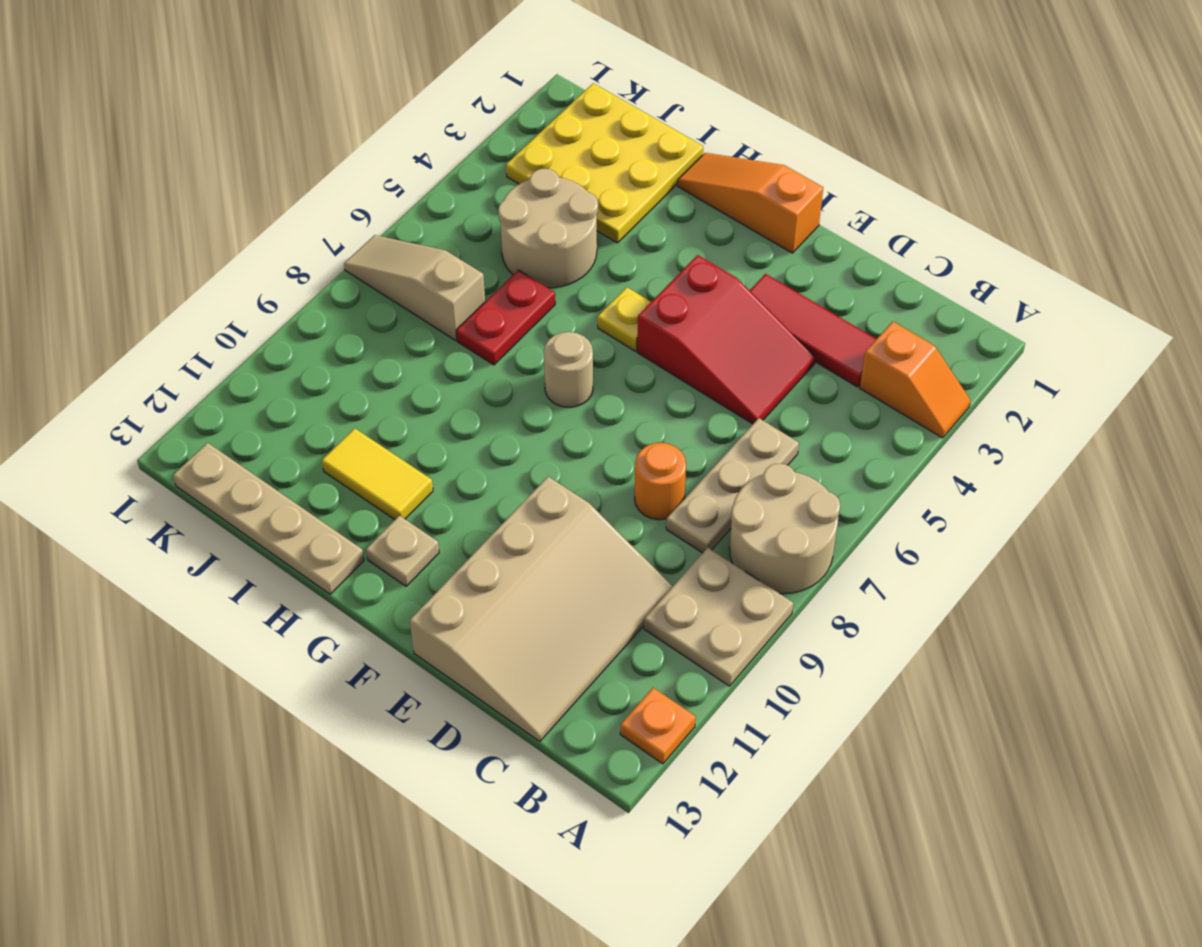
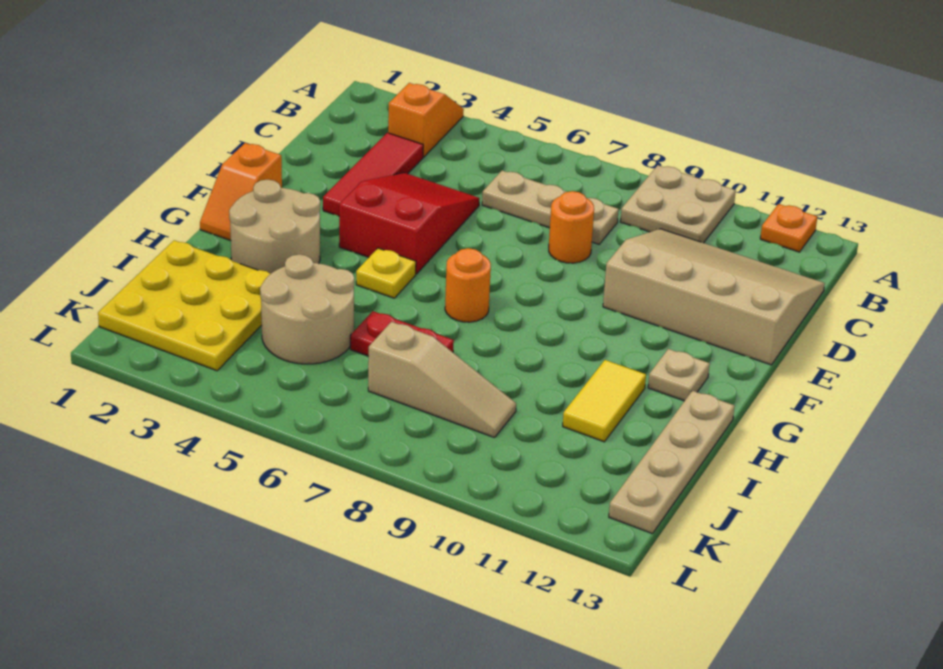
tan round brick A7:B8 level 1 -> tan round brick G2:H3 level 1
orange slope F1:H1 level 1 top F -> orange slope F1:G1 level 1 top F
tan round brick G7 level 1 -> orange round brick G7 level 1
tan slope J7:L7 level 1 top J -> tan slope J7:J9 level 1 top 7

